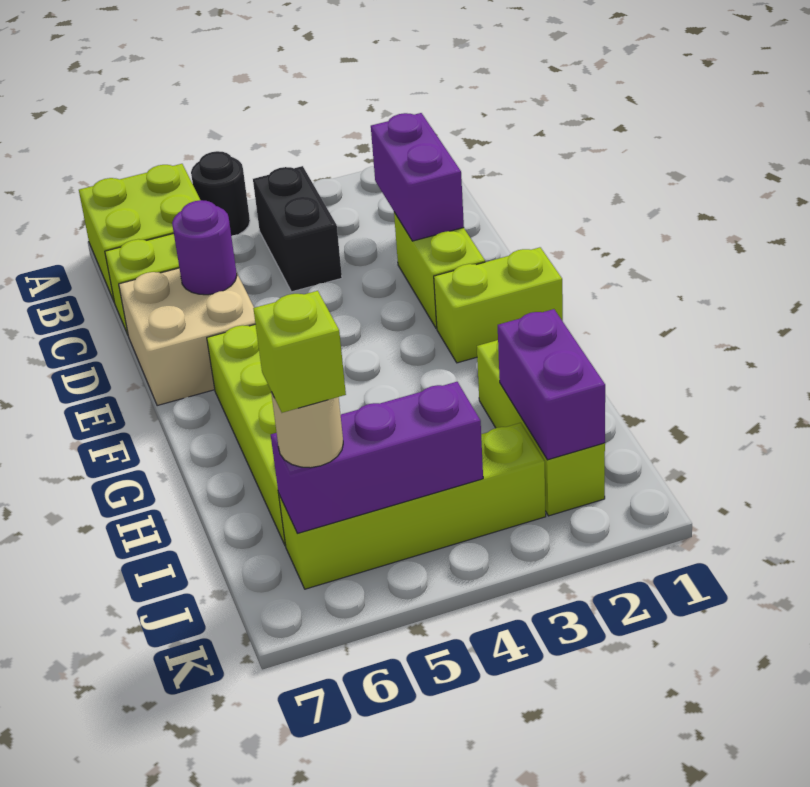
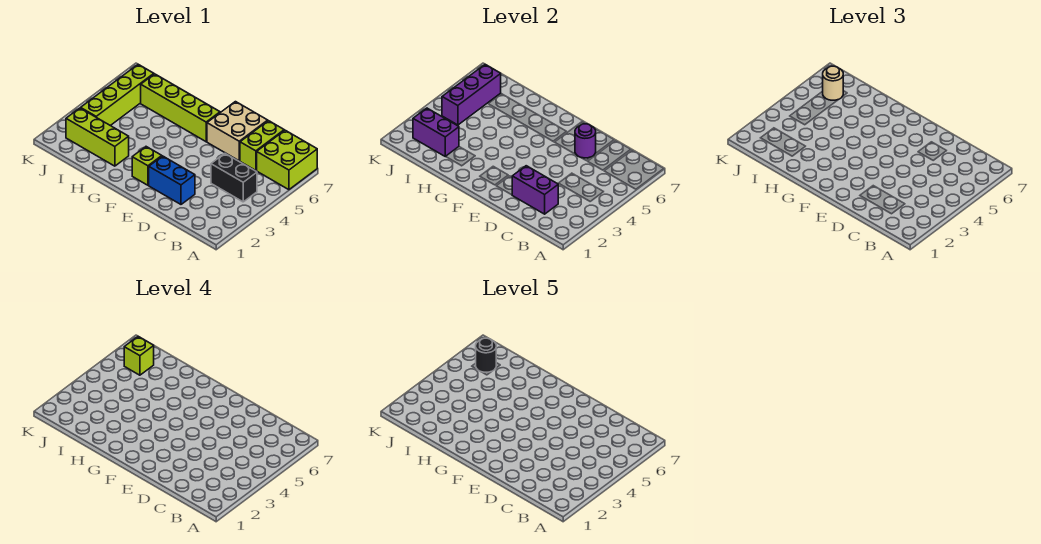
black round brick A5 level 1 -> black round brick J6 level 5
lime brick D2:E2 level 1 -> blue brick D2:E2 level 1
lime brick F1:F2 level 1 -> lime brick F2 level 1

